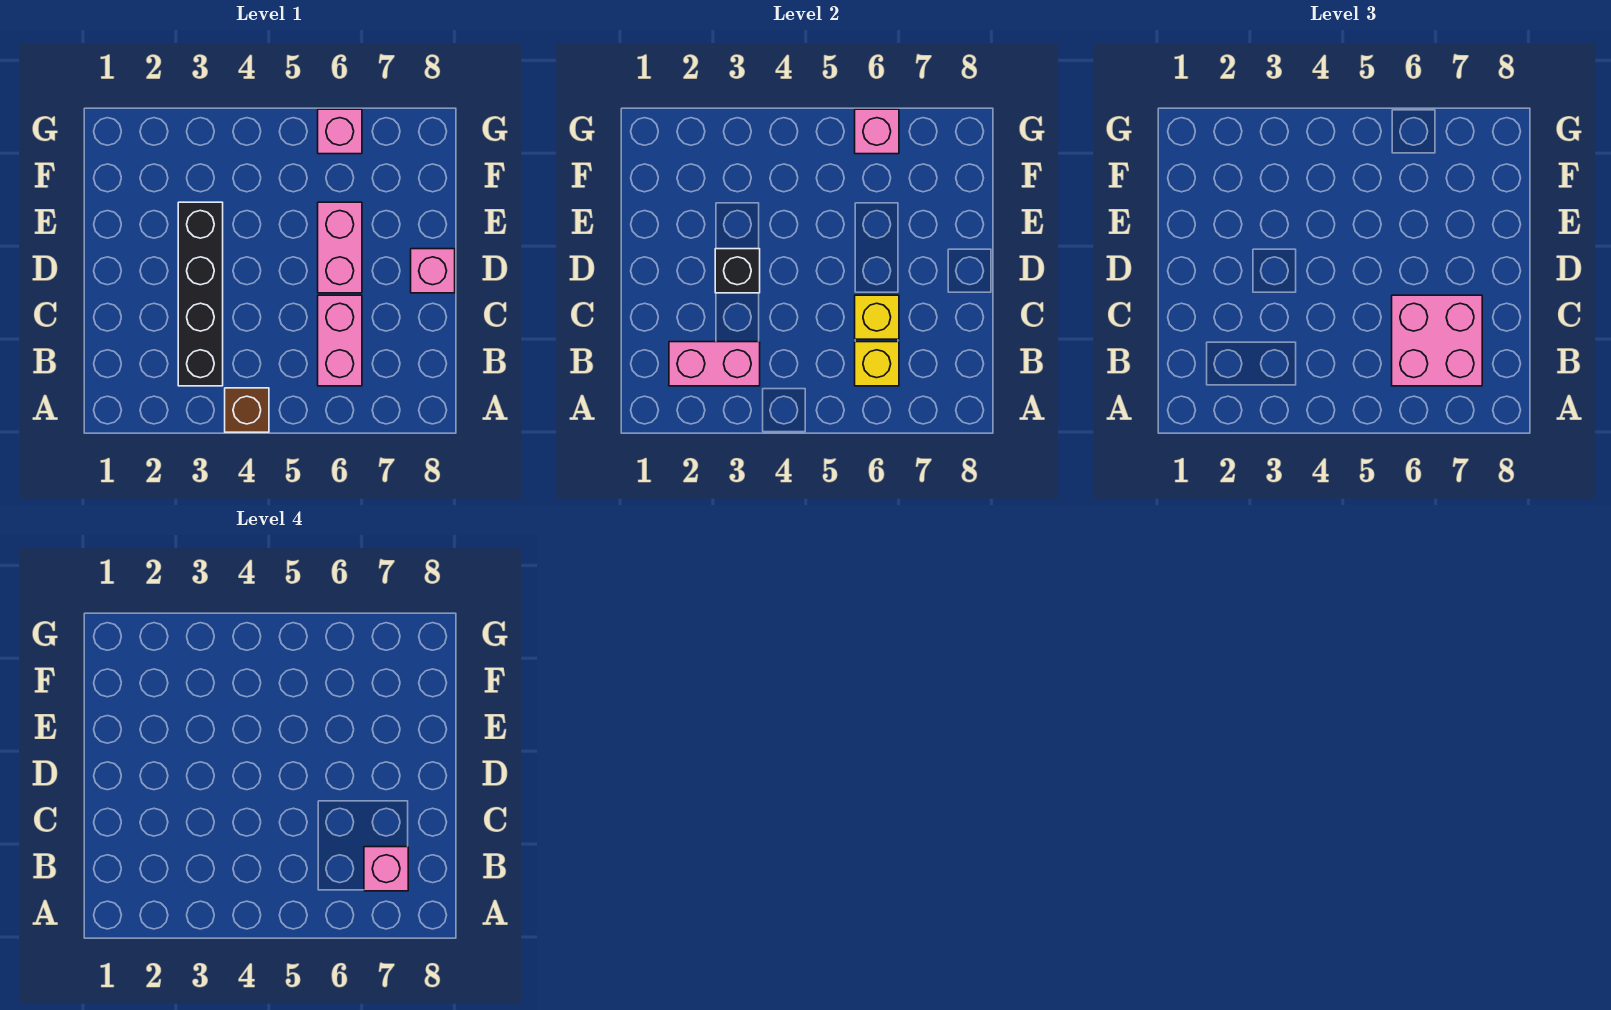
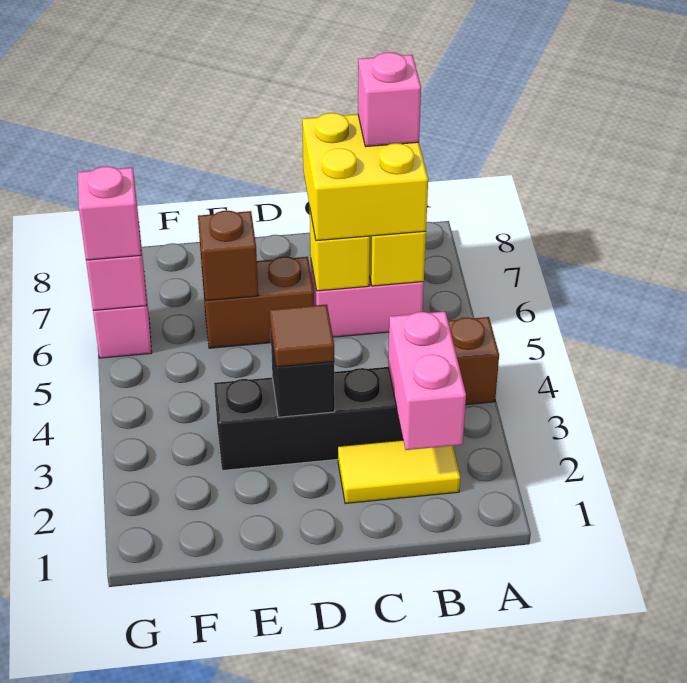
none -> yellow tile B2:C2 level 1
pink brick B6:C7 level 3 -> yellow brick B6:C7 level 3
none -> brown tile D3 level 3
pink brick D6:E6 level 1 -> brown brick D6:E6 level 1
pink brick D8 level 1 -> pink brick G6 level 3
none -> brown brick E6 level 2

